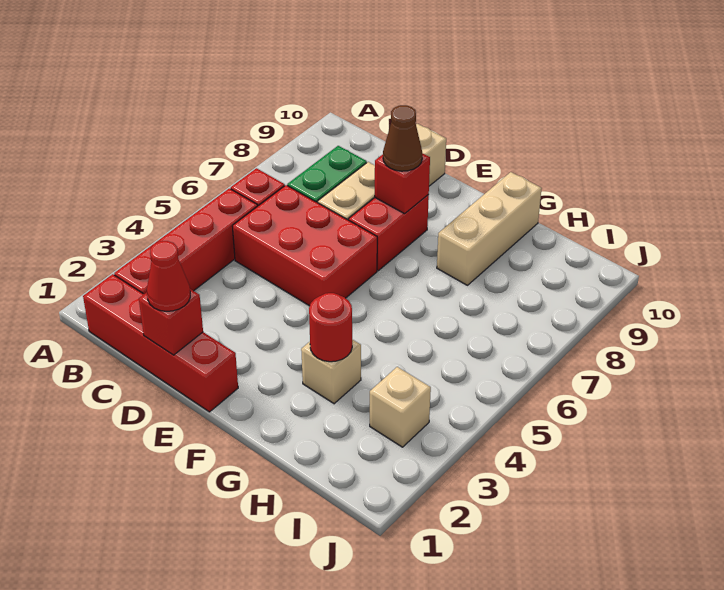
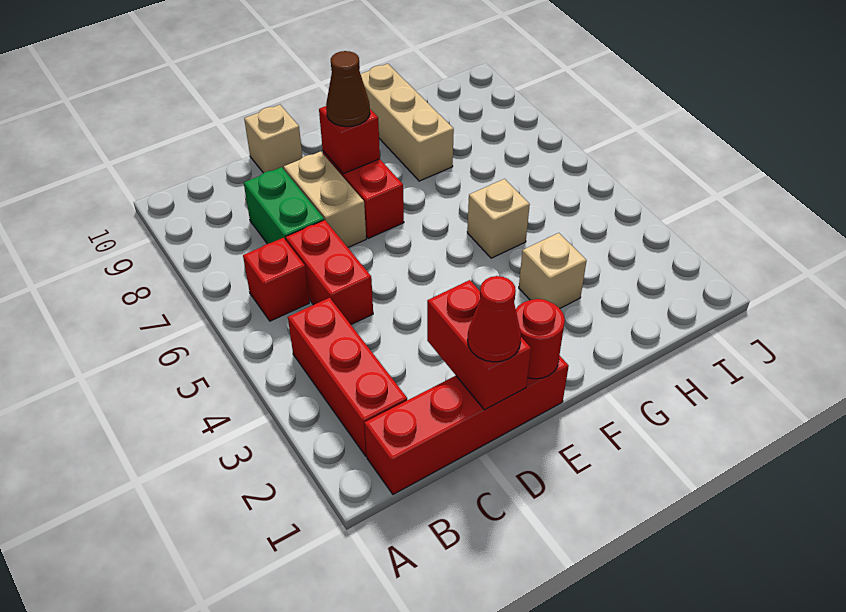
red brick B2:B5 level 1 -> red brick B2:B4 level 1
red brick C5:E6 level 1 -> red brick C5:C6 level 1
red brick D1 level 2 -> red brick D1:D2 level 2
red round brick G3 level 2 -> red round brick E1 level 2
tan brick I3 level 1 -> tan brick G5 level 1

